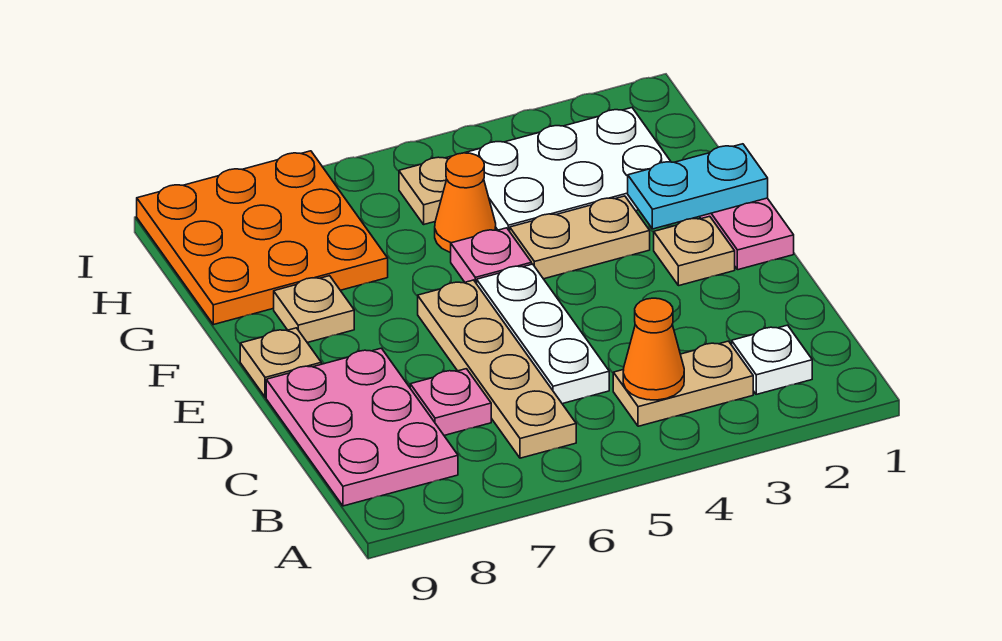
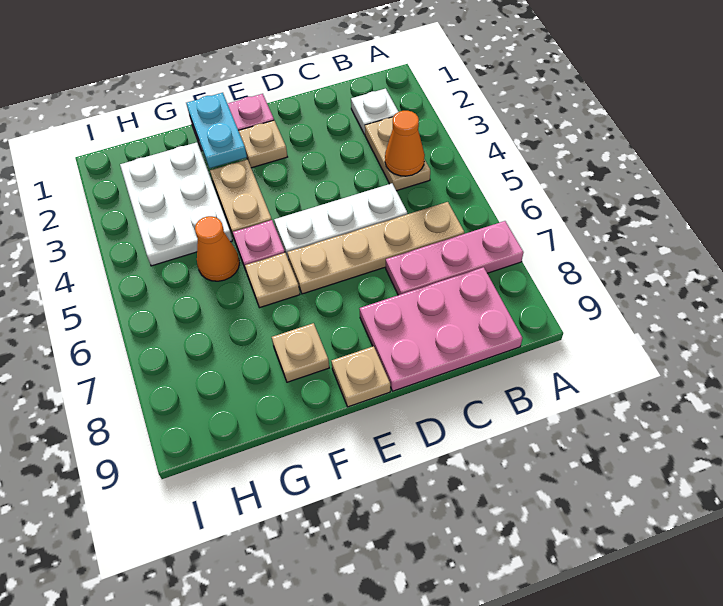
pink plate C7 level 1 -> pink plate A7:C7 level 1
orange plate G7:I9 level 1 -> none
tan plate H5 level 1 -> tan plate F6 level 1

